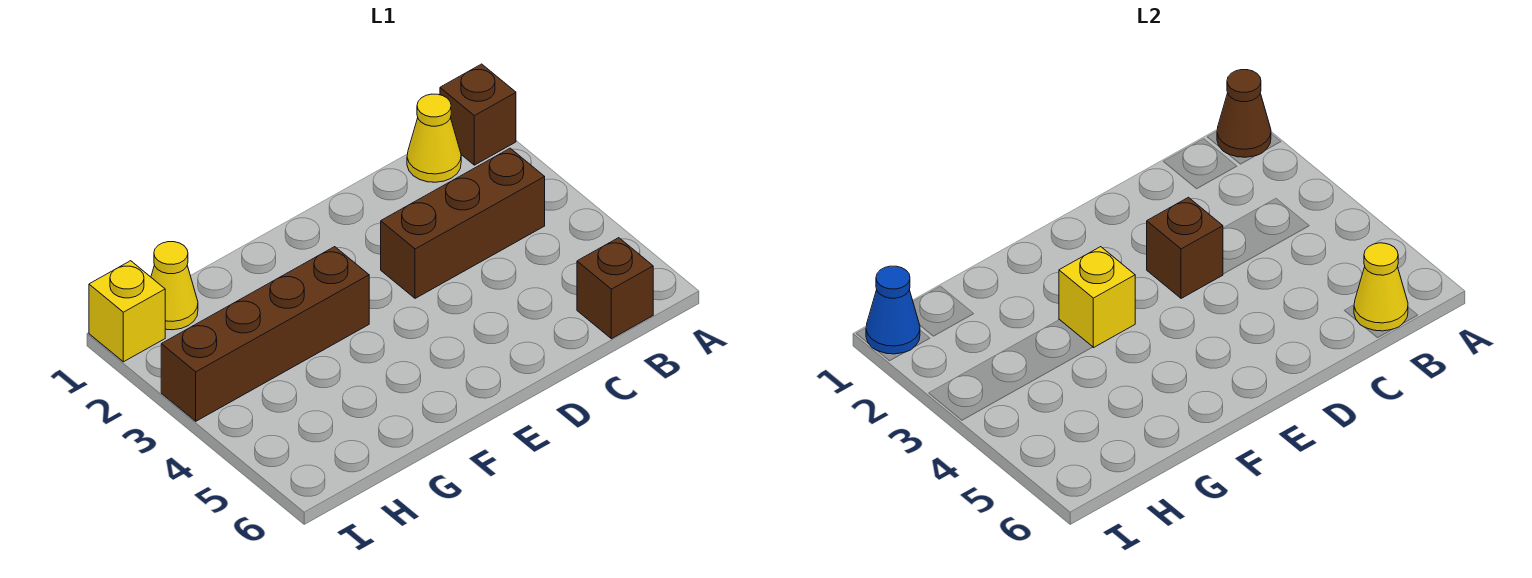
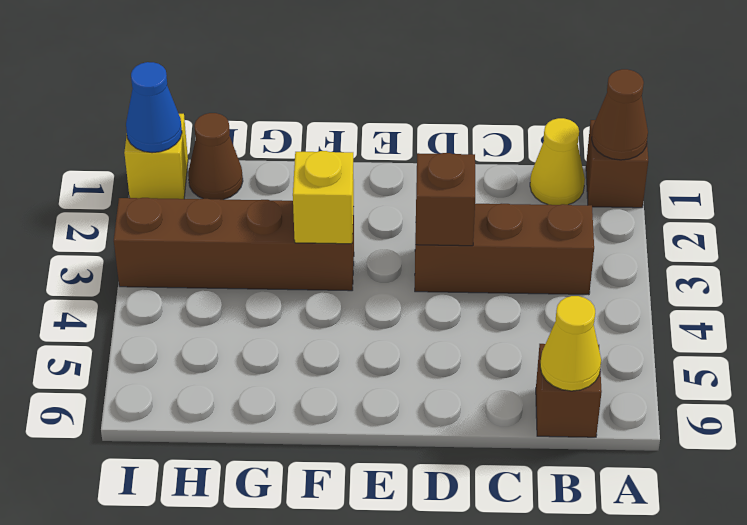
yellow cone H1 level 1 -> brown cone H1 level 1

